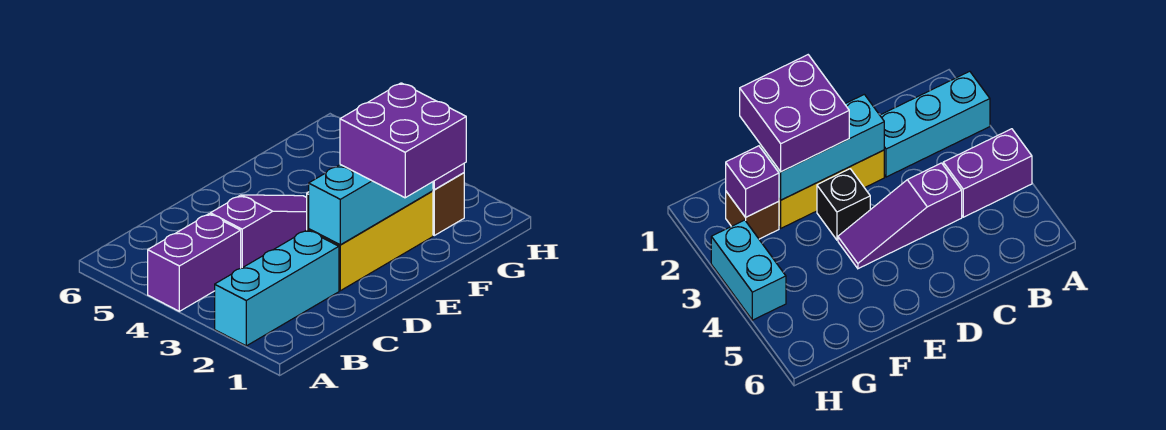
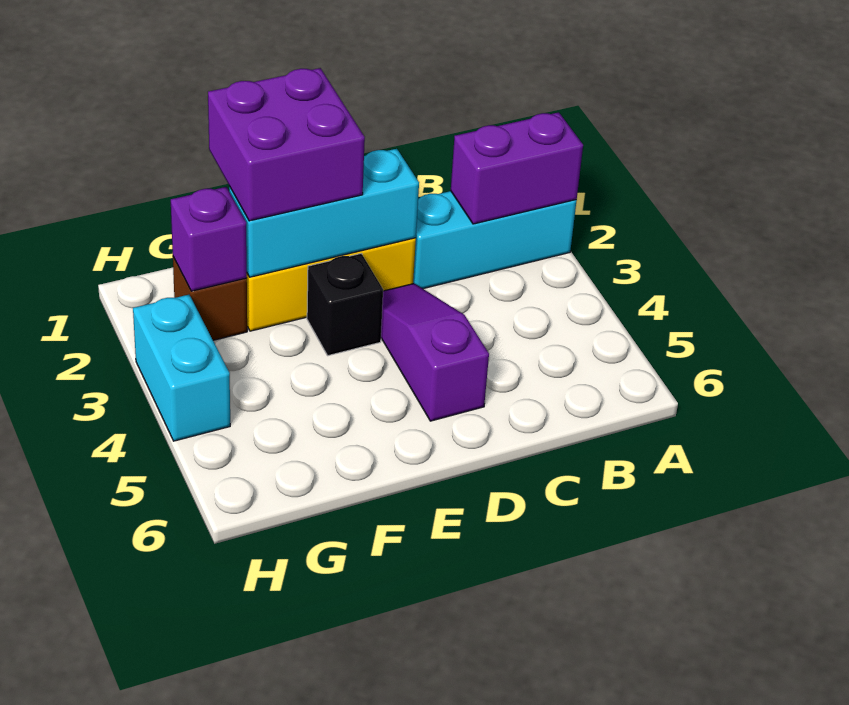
purple brick A4:B4 level 1 -> purple brick A2:B2 level 2
purple slope C4:E4 level 1 top C -> purple slope D3:D5 level 1 top 5

